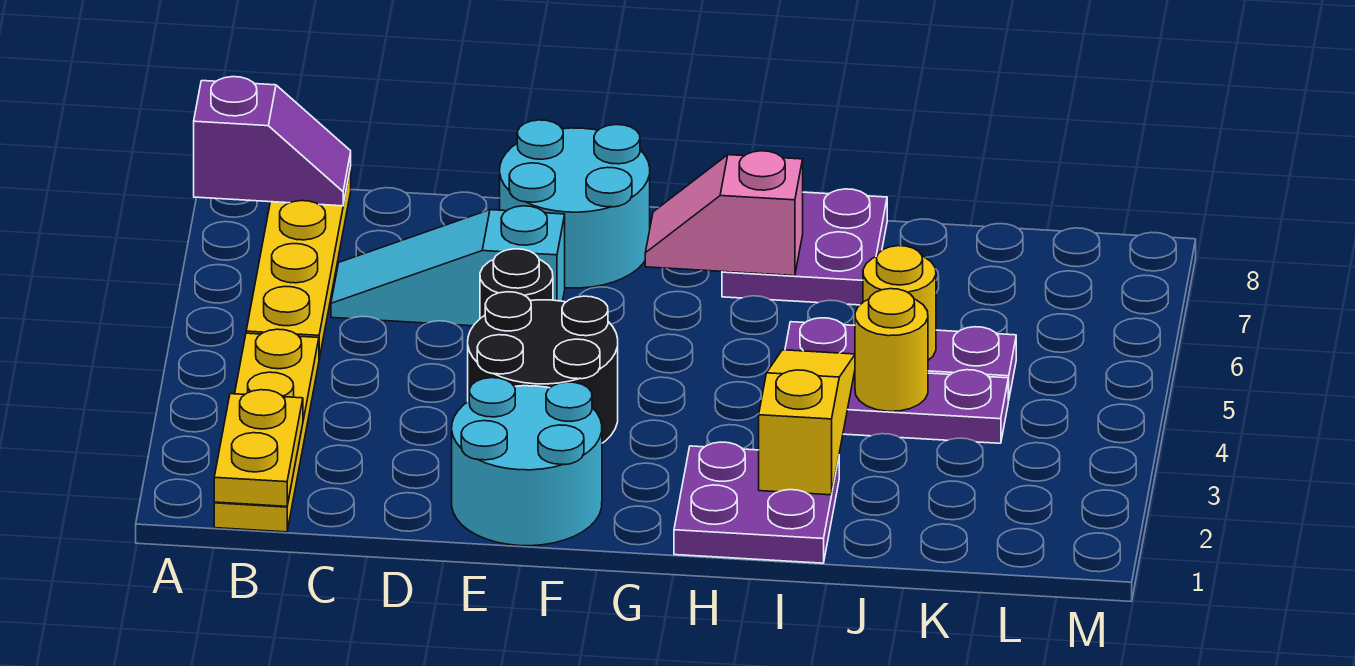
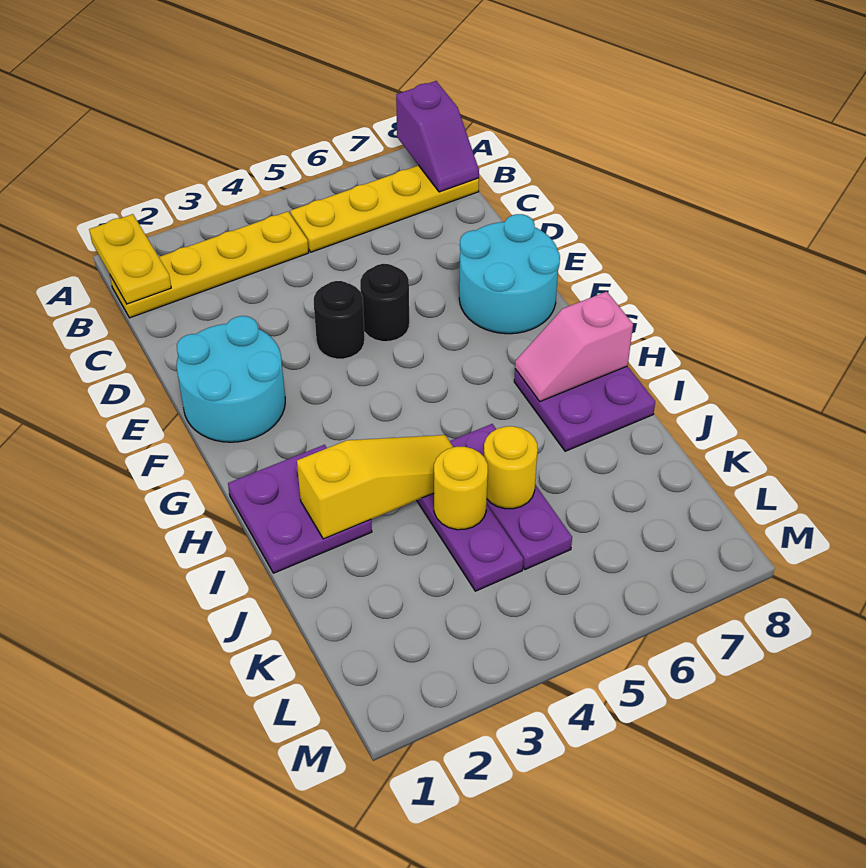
yellow plate B1:B2 level 2 -> yellow plate A1:B1 level 2
cyan slope C6:E6 level 1 top E -> none
black round brick E3:F4 level 1 -> black round brick E4 level 1
pink slope G7:H7 level 2 top H -> pink slope H7:H8 level 2 top 8

